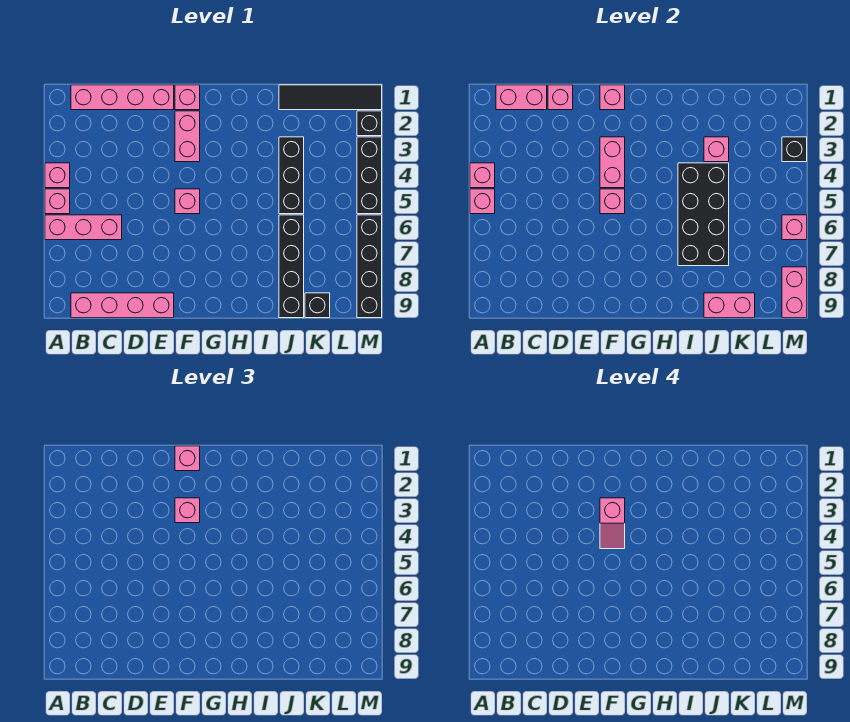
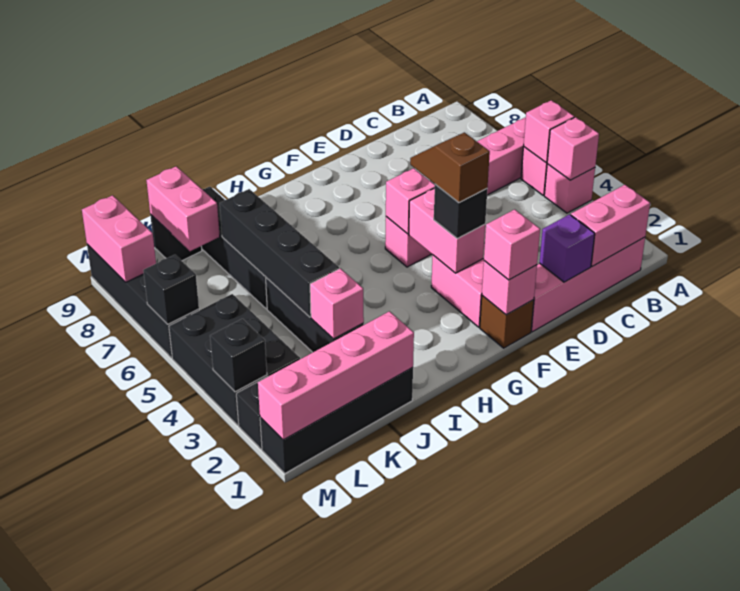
pink brick B9:E9 level 1 -> pink brick J1:M1 level 2
pink brick D1 level 2 -> purple brick D1 level 2
pink brick F1 level 1 -> brown brick F1 level 1
pink brick F3 level 3 -> black brick F3 level 3
pink slope F3:F4 level 4 top 3 -> brown slope F3:F4 level 4 top 3
black brick I4:J7 level 2 -> black brick J4:J7 level 2
black tile J1:M1 level 1 -> black brick J1:M1 level 1
pink brick J9:K9 level 2 -> pink brick K8:K9 level 2
black brick M3:M5 level 1 -> black brick L3:M5 level 1
pink brick M6 level 2 -> black brick M6 level 2

